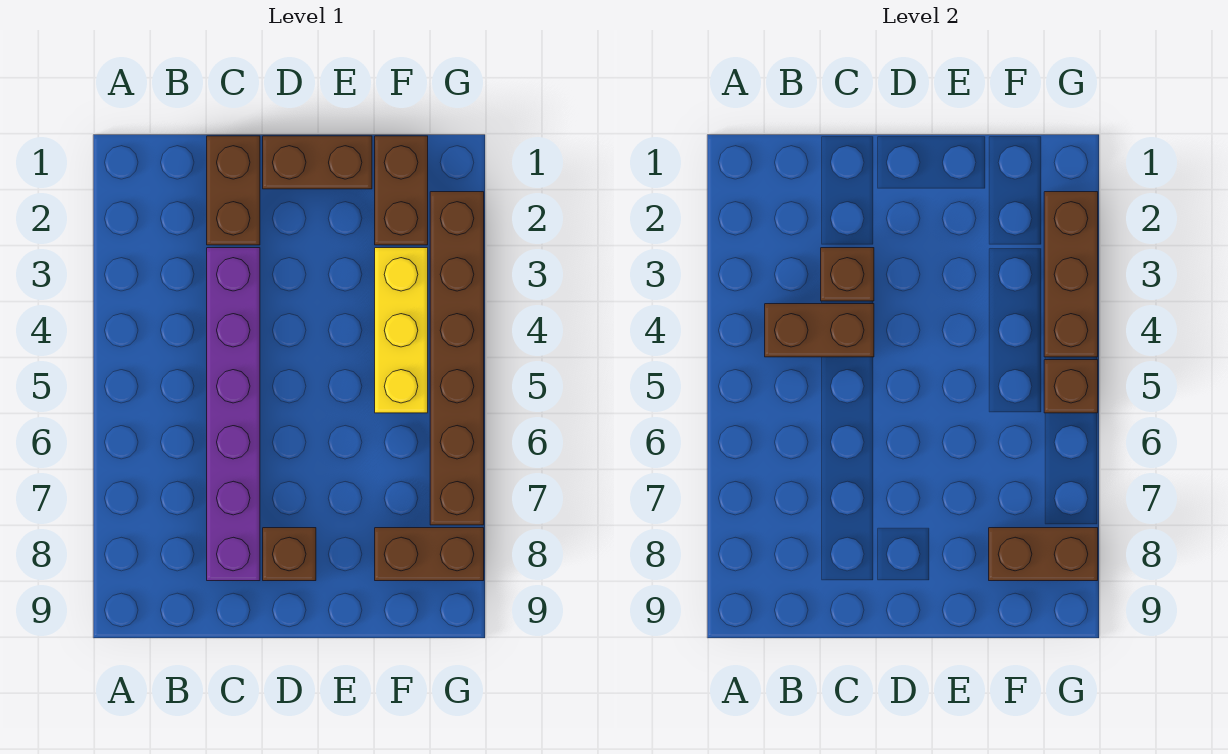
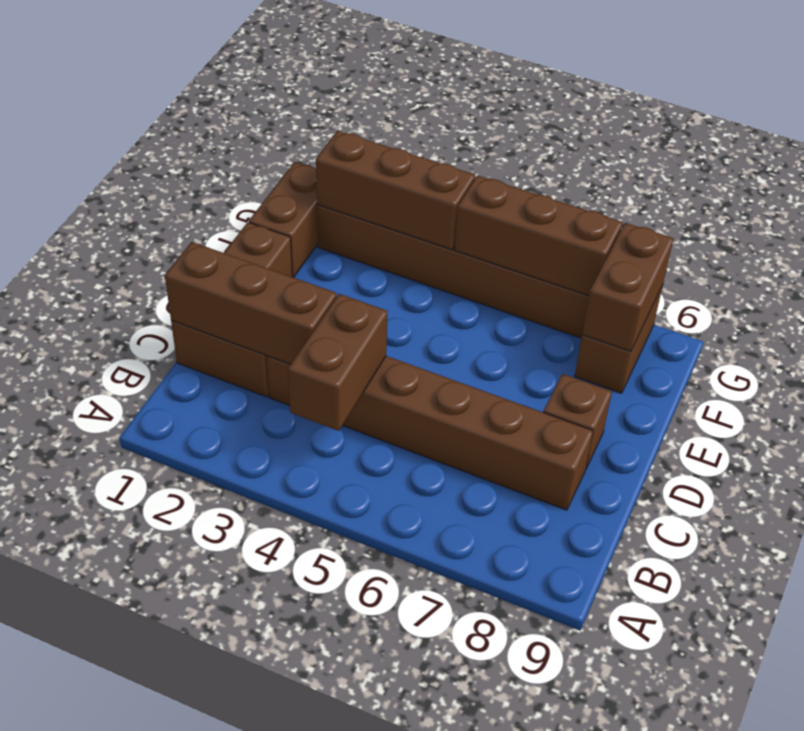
purple brick C3:C8 level 1 -> brown brick C3:C8 level 1
brown brick C3 level 2 -> brown brick C1:C3 level 2
brown brick F1:F2 level 1 -> brown brick F1:G1 level 1
yellow brick F3:F5 level 1 -> none
brown brick G5 level 2 -> brown brick G5:G7 level 2

